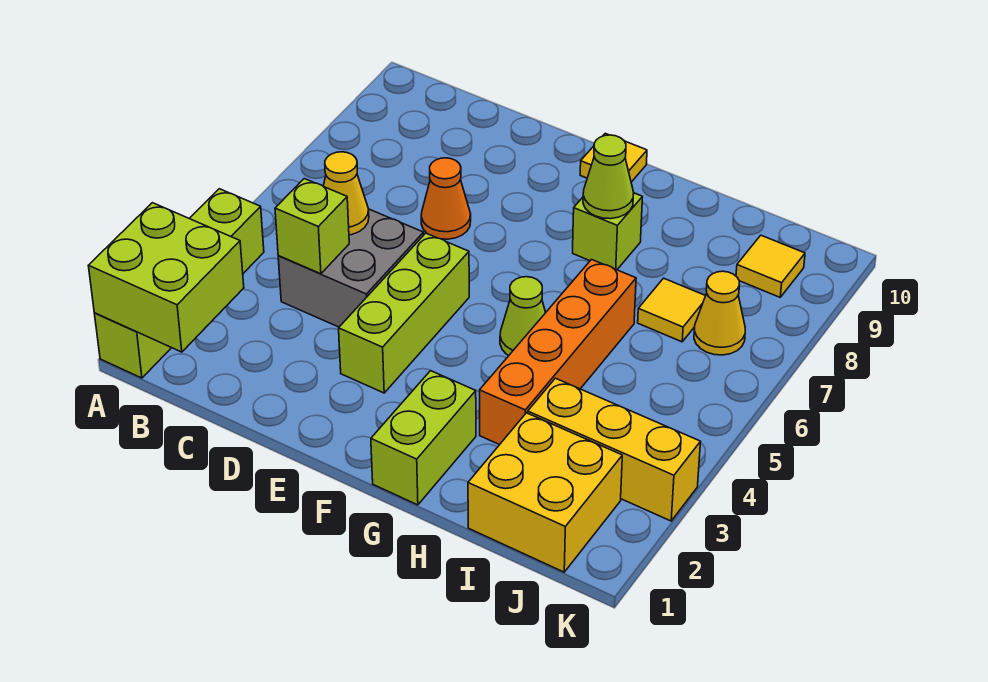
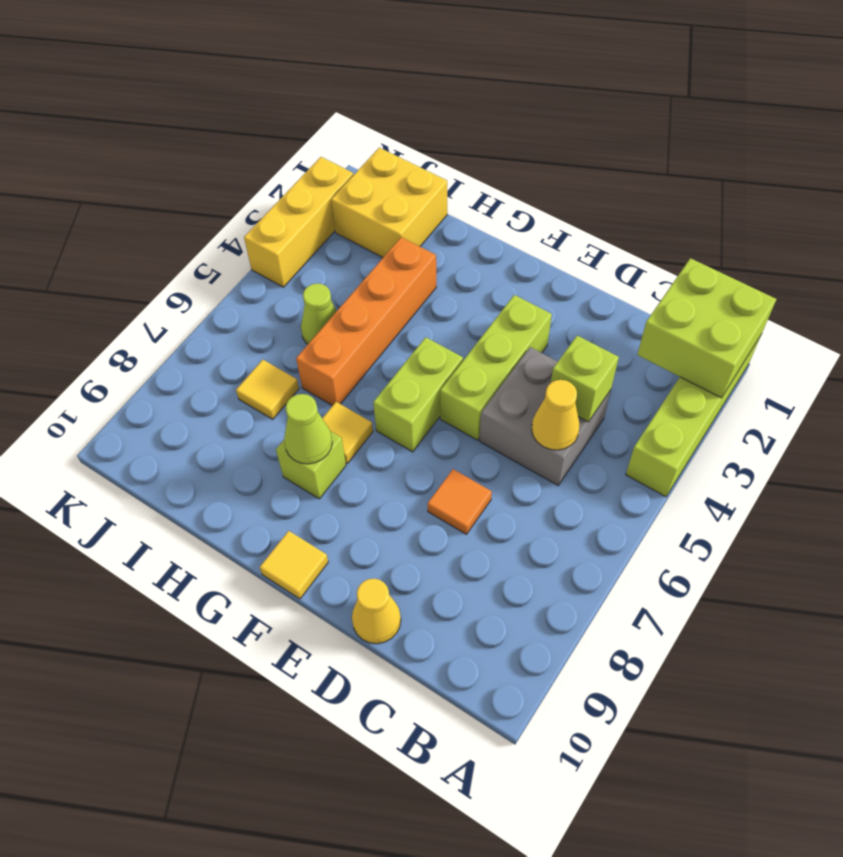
orange cone D7 level 1 -> orange tile D7 level 1
lime brick G1:G2 level 1 -> lime brick F5:F6 level 1
lime cone G5 level 1 -> lime cone I5 level 1
yellow brick I3:K3 level 1 -> yellow brick K2:K4 level 1
yellow cone J7 level 1 -> yellow cone D10 level 1
yellow tile J9 level 1 -> yellow tile G7 level 1

